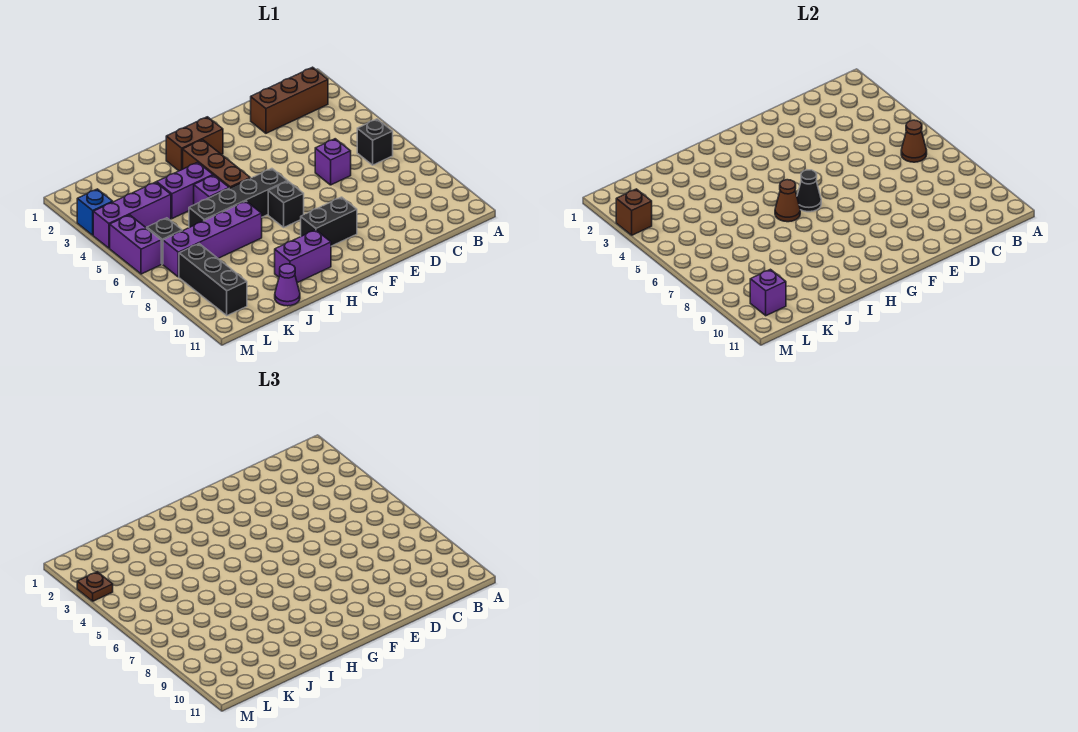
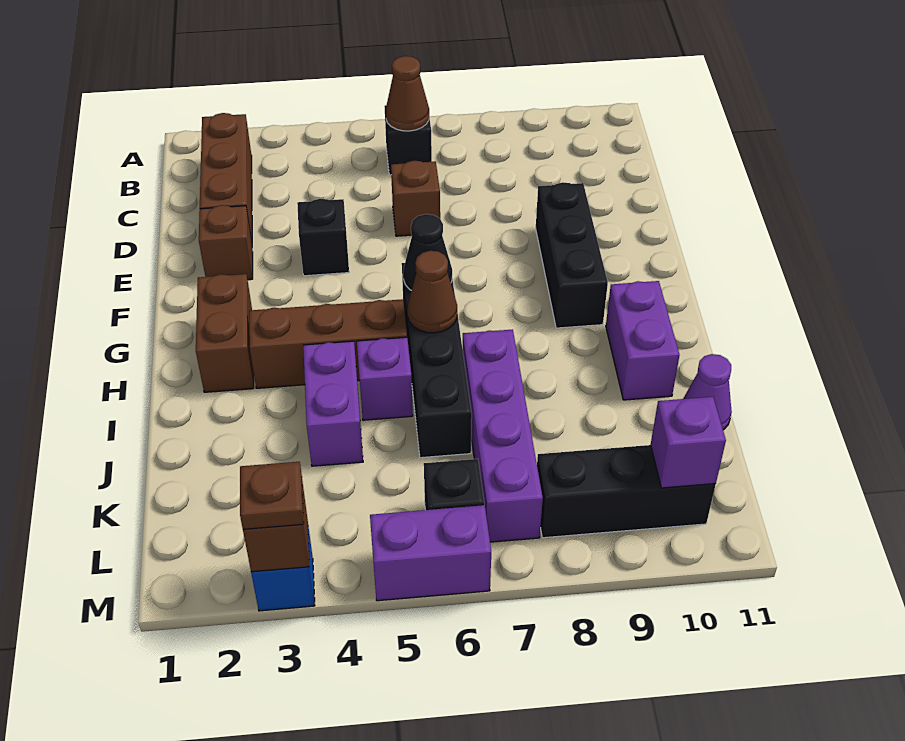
purple brick D6 level 1 -> brown brick D6 level 1
none -> brown brick E2 level 1
black brick F9:G9 level 1 -> black brick E9:G9 level 1
black brick G7 level 1 -> black brick E4 level 1
purple brick K4:M4 level 1 -> none

